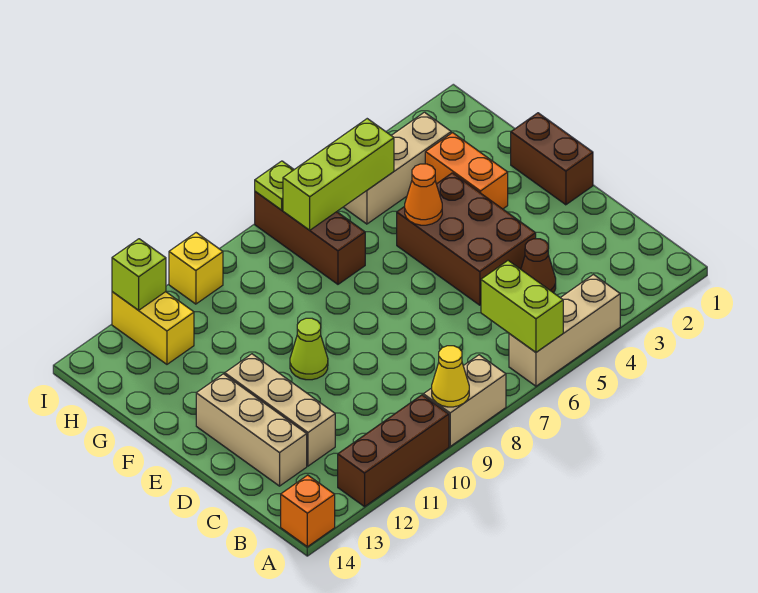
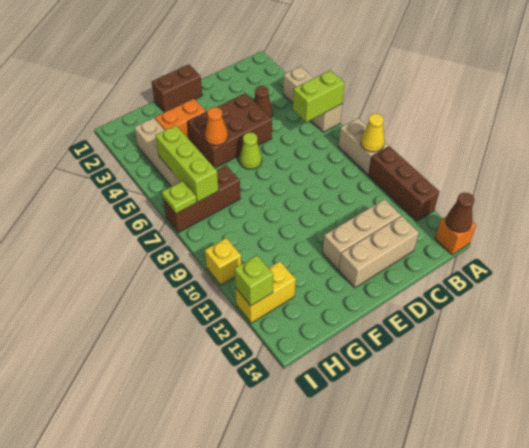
none -> brown cone A14 level 2
lime cone E10 level 1 -> lime cone E6 level 1

